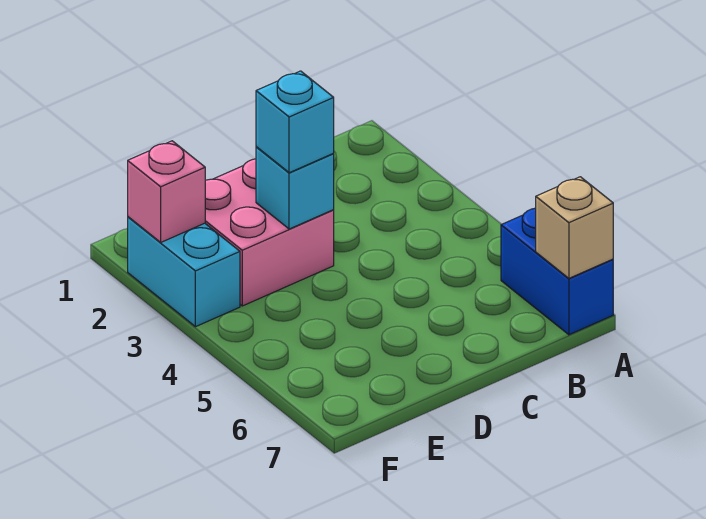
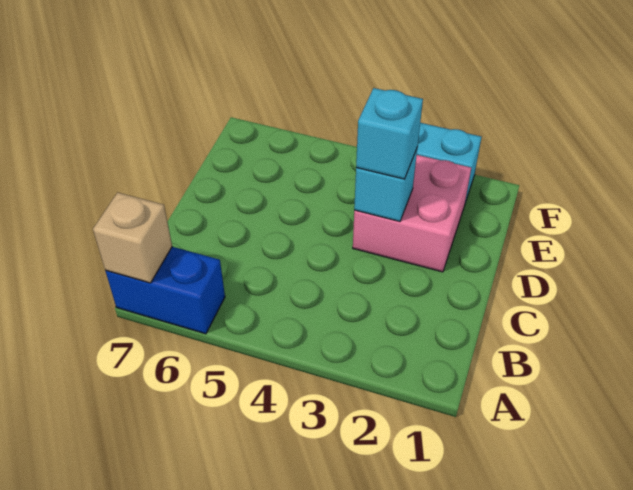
pink brick F2 level 2 -> none

